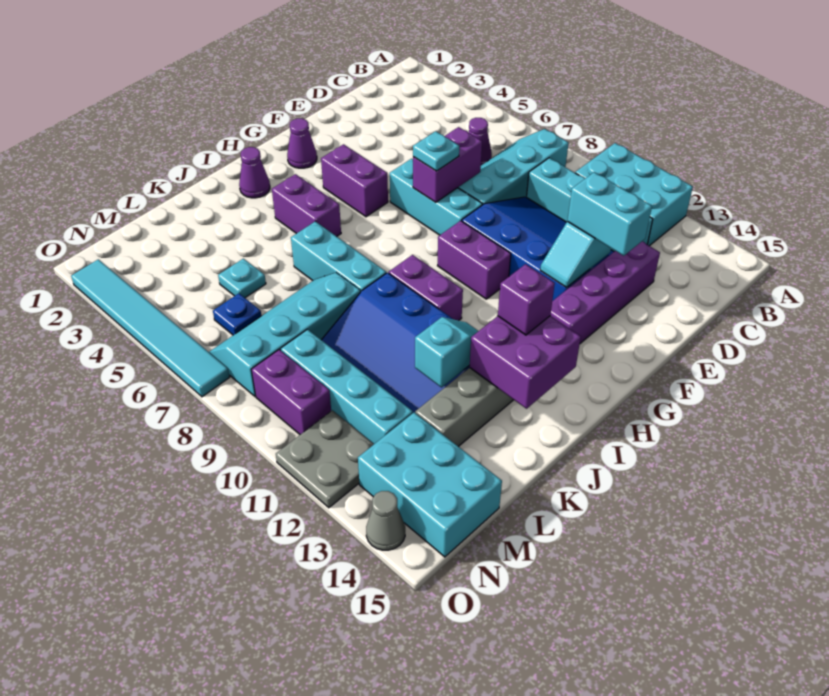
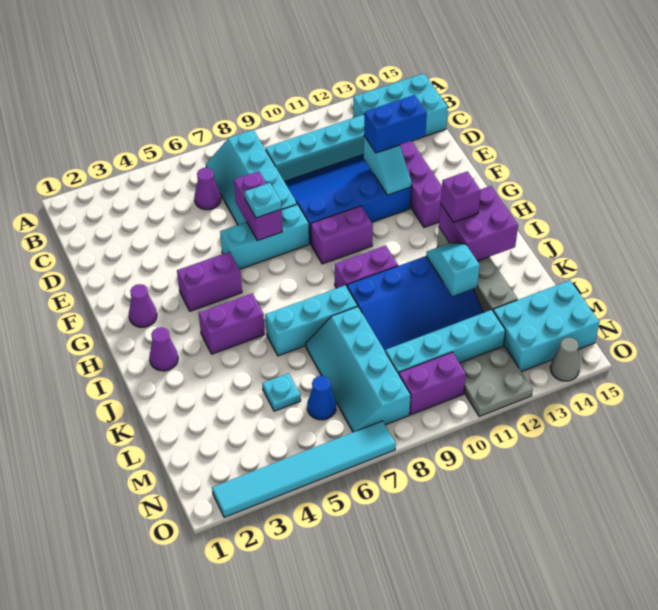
cyan brick A10:B12 level 1 -> cyan brick B13:C15 level 1
cyan brick E12:E13 level 3 -> blue brick E12:E13 level 3
blue plate M6 level 1 -> blue cone M6 level 1

